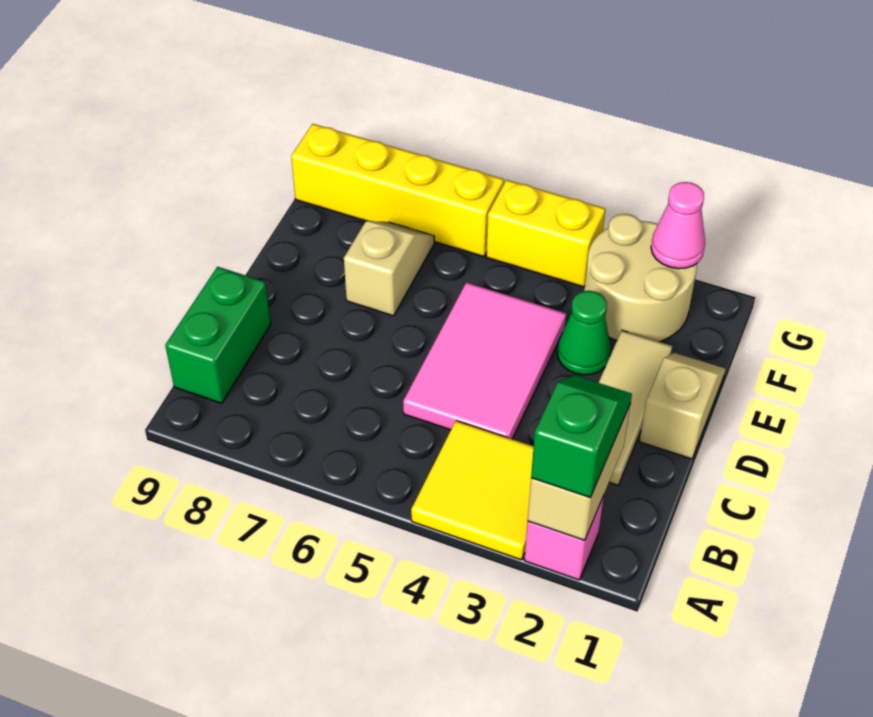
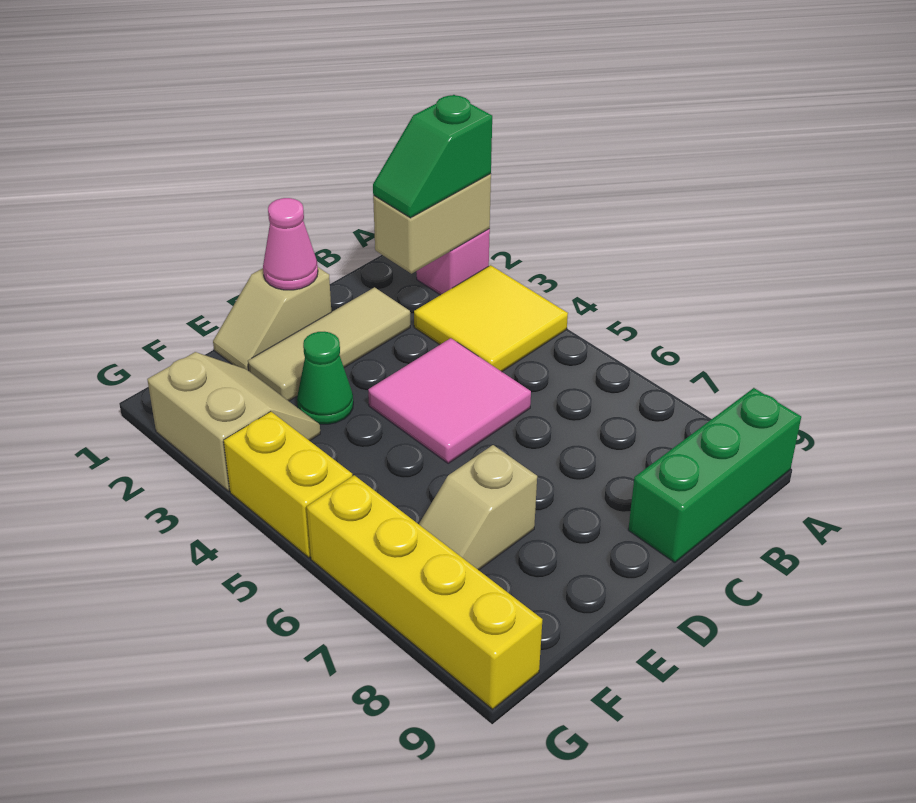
green brick B9:C9 level 1 -> green brick A9:C9 level 1
pink tile C4:E5 level 1 -> pink tile C4:D5 level 1
tan round brick F2:G3 level 1 -> tan slope F2:G3 level 1 top G
pink cone G2 level 2 -> pink cone D1 level 2

